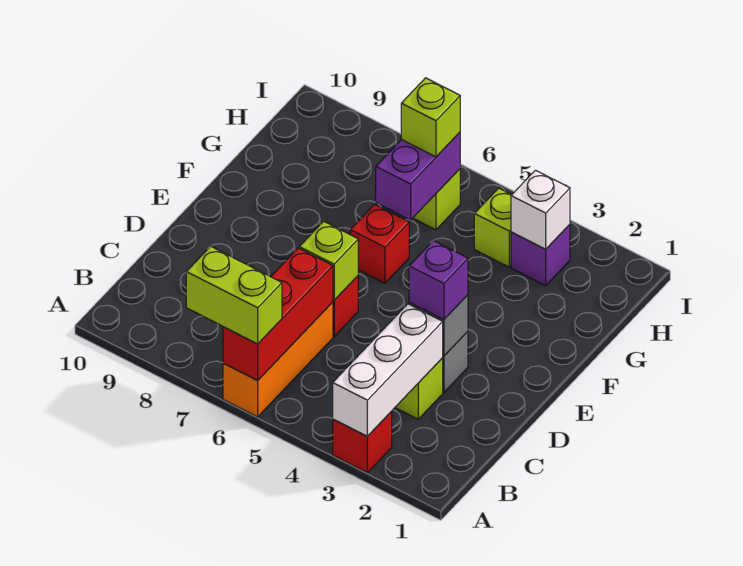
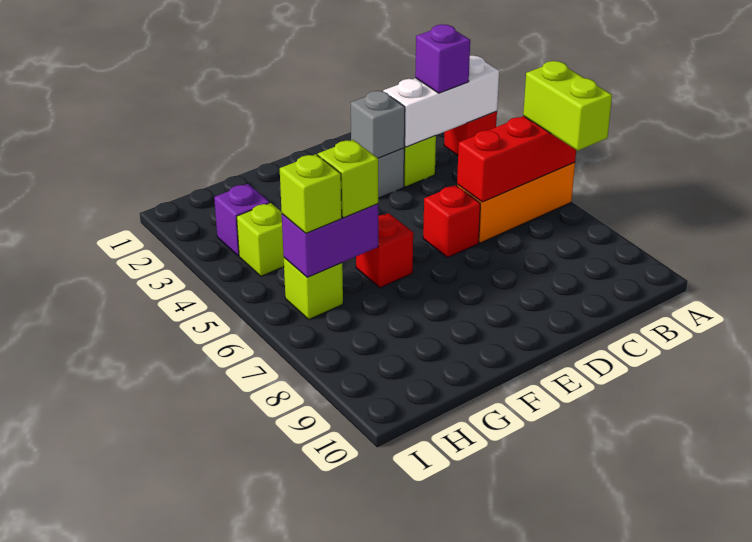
purple brick D3 level 3 -> purple brick B3 level 3
lime brick D6 level 2 -> lime brick G6 level 3
white brick H3 level 2 -> none

